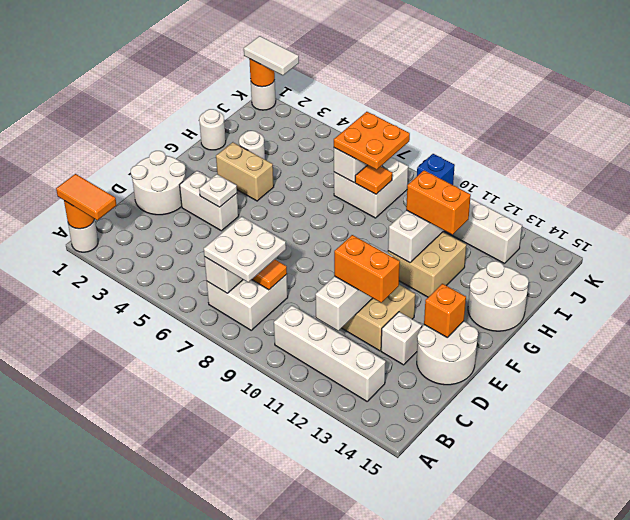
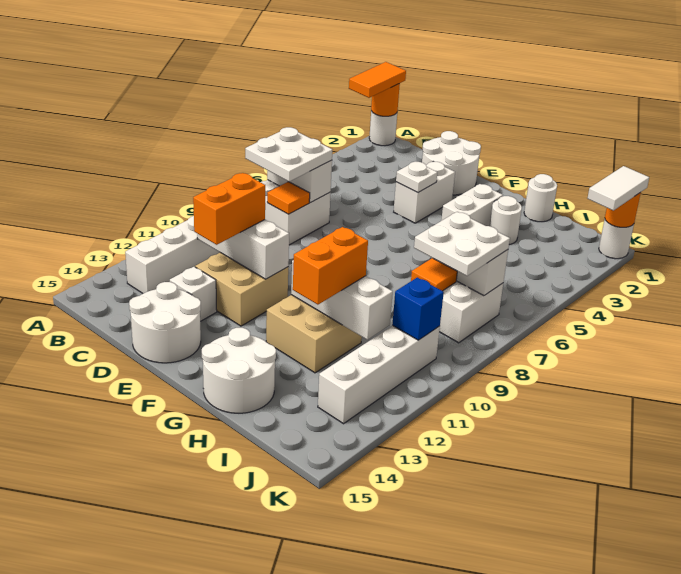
orange brick E14 level 2 -> none
tan brick G3:G4 level 1 -> white brick G3:G4 level 1
orange plate I7:J8 level 3 -> white plate I7:J8 level 3

